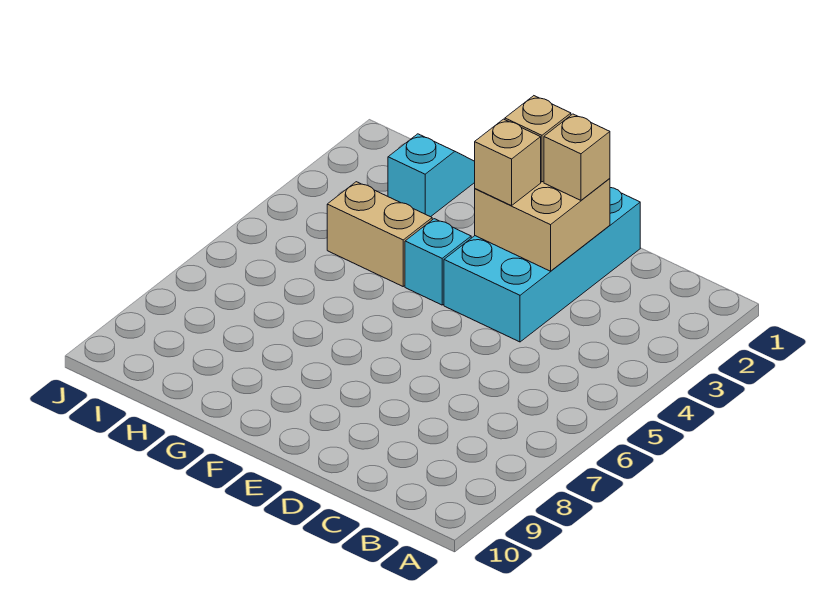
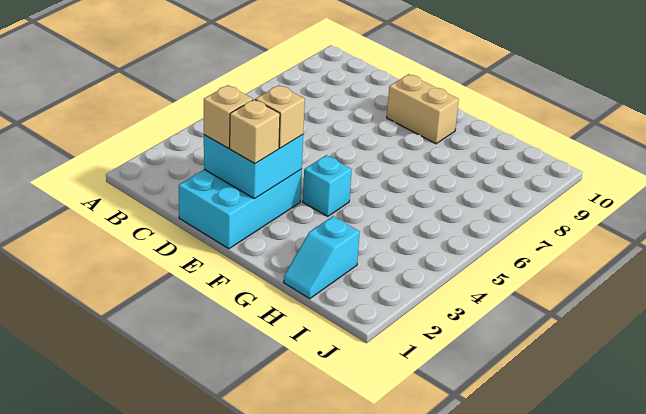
cyan brick D1:E4 level 1 -> cyan brick D1:E3 level 1
tan brick D2:E3 level 2 -> cyan brick D2:E3 level 2
tan brick G4:H4 level 1 -> tan brick E9:F9 level 1

